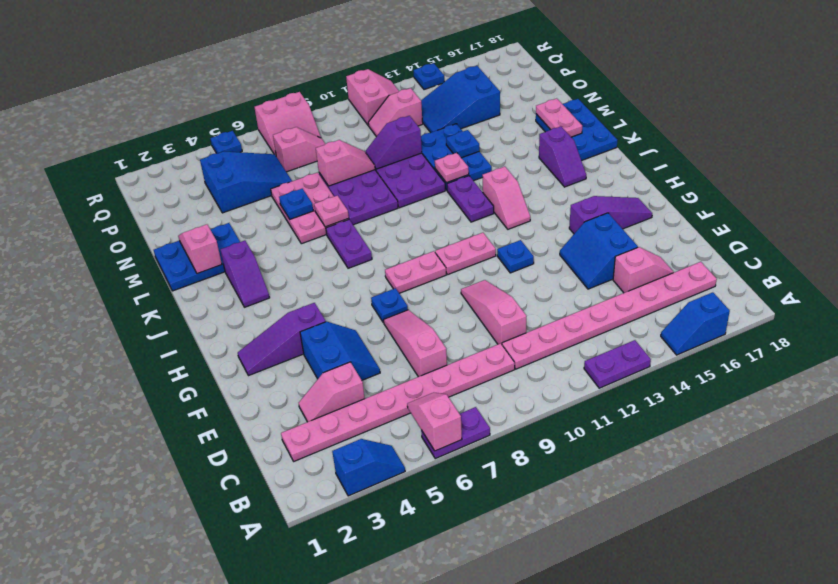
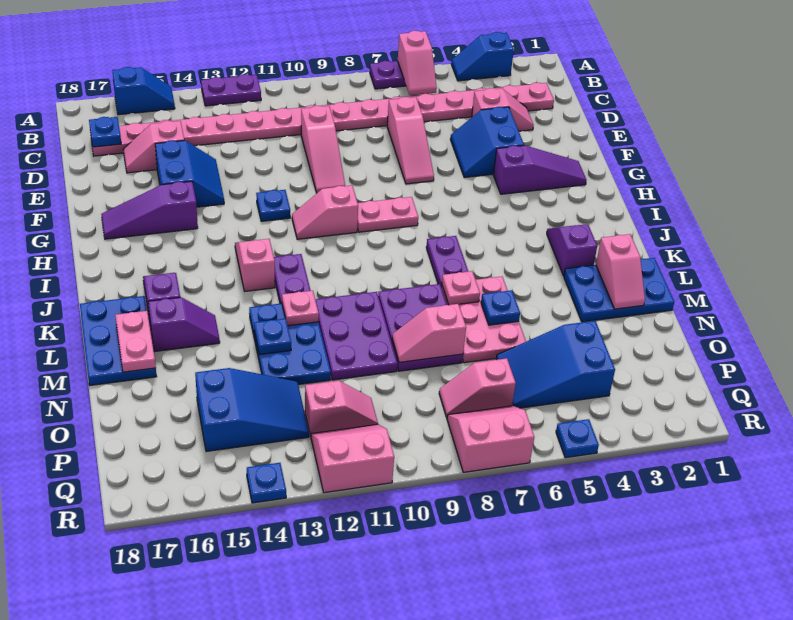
blue plate G7 level 1 -> blue plate C17 level 2
pink plate H10:H11 level 1 -> pink slope H10:H11 level 1 top 10
purple slope N10:N11 level 2 top 11 -> purple slope L15:L16 level 1 top 16
pink slope Q11:R12 level 1 top 11 -> pink slope Q11:R12 level 1 top R

